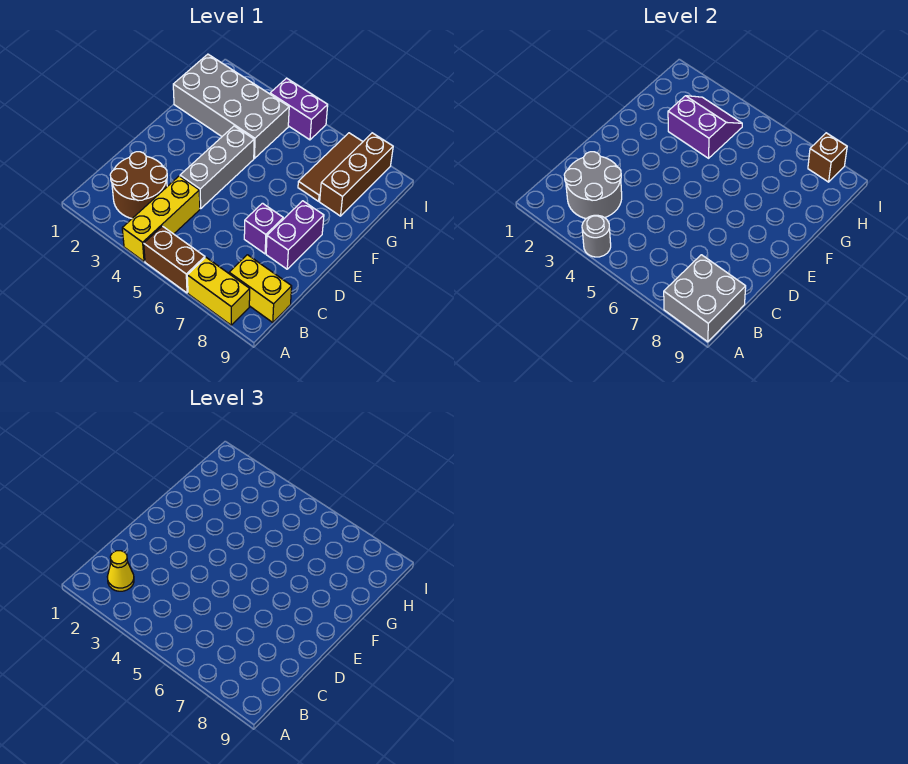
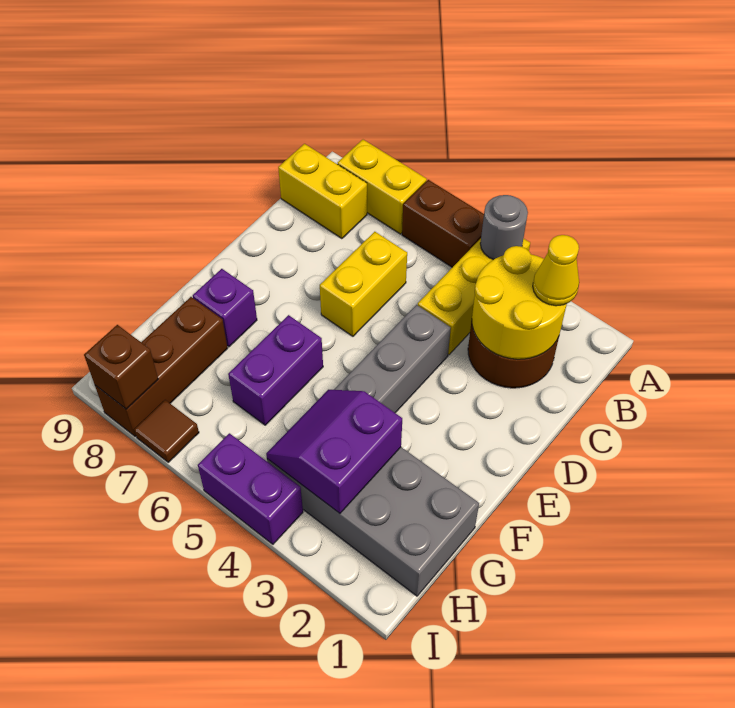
grey brick A8:B9 level 2 -> none
grey round brick B2:C3 level 2 -> yellow round brick B2:C3 level 2
none -> yellow brick C6:D6 level 1
purple brick D7 level 1 -> purple brick F8 level 1
purple brick D8:E8 level 1 -> purple brick F6:G6 level 1
purple slope G3:H4 level 2 top G -> purple slope G3:H4 level 2 top 3
brown tile G7:I7 level 1 -> brown tile I7 level 1

